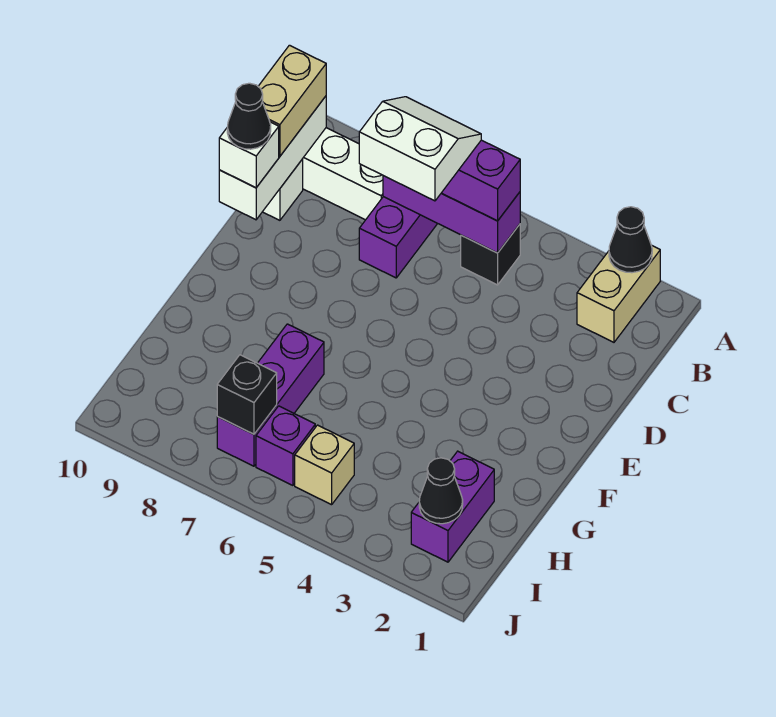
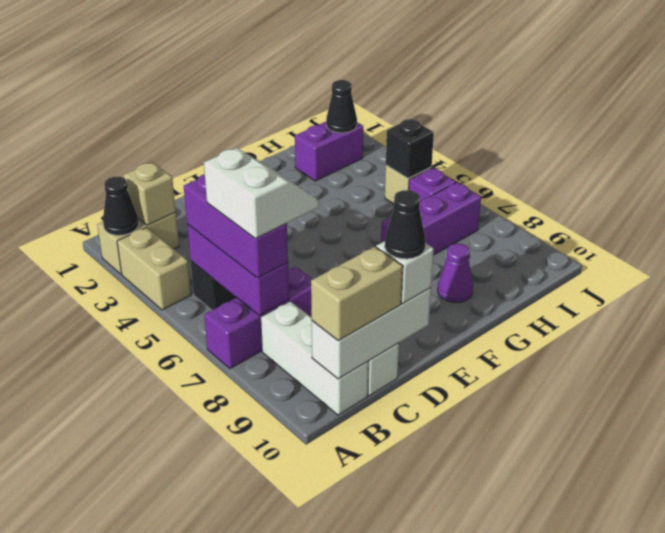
none -> tan brick A3:A4 level 1
none -> tan brick B2 level 2
white slope B6:C7 level 4 top C -> white slope B6:C7 level 4 top B
none -> purple cone G9 level 1
black brick I7 level 2 -> black brick I5 level 2

